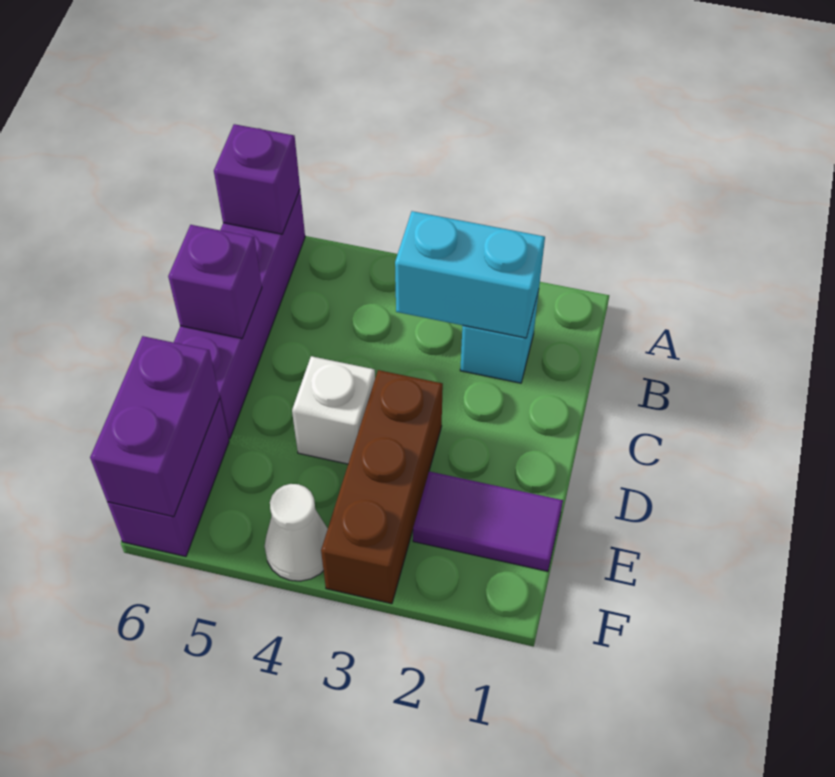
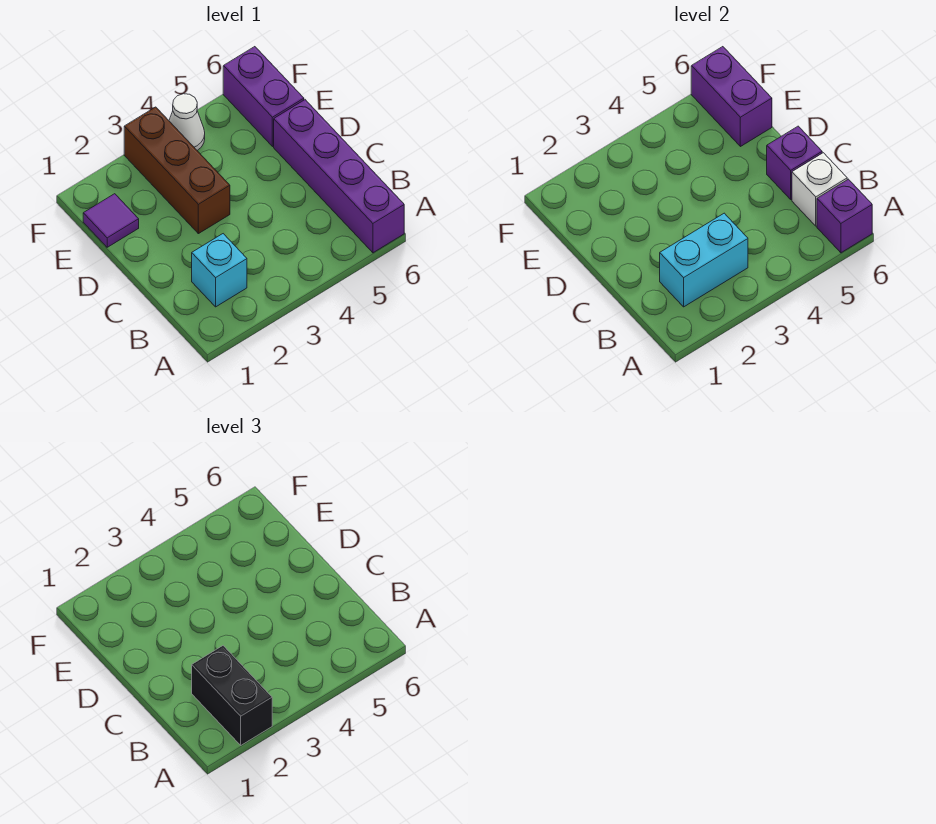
none -> black brick A2:B2 level 3
white brick D4 level 1 -> white brick B6 level 2
purple tile E1:E2 level 1 -> purple tile E1 level 1

